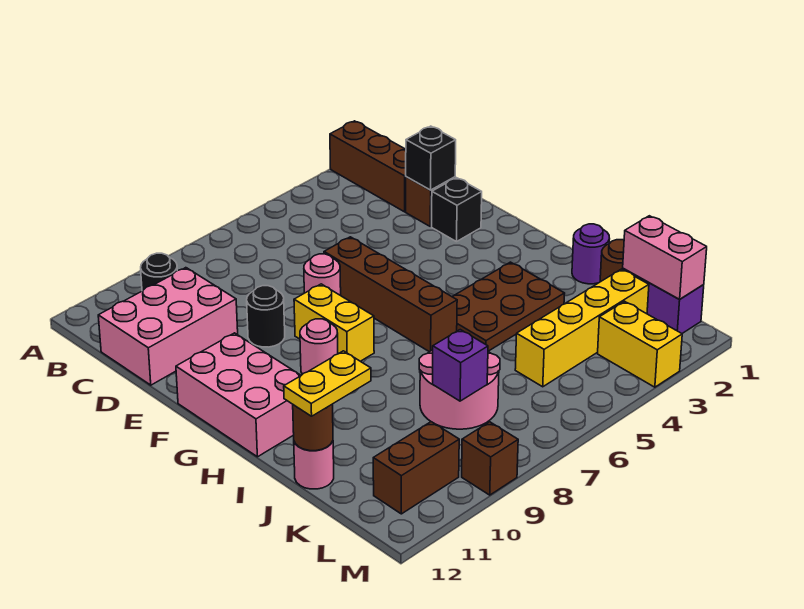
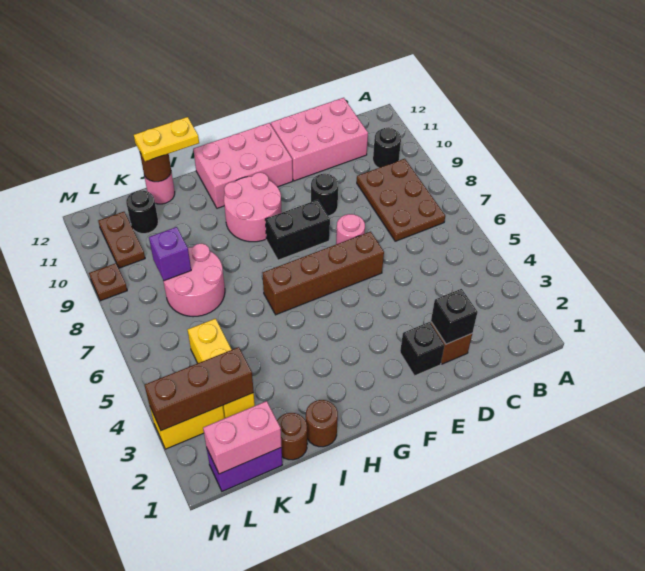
brown brick A2:C2 level 1 -> brown brick K3:M3 level 2
pink brick C10:D12 level 1 -> pink brick C11:E12 level 1
yellow brick F8:G8 level 1 -> black brick F8:G8 level 1
pink round brick G9 level 1 -> pink round brick G9:H10 level 1
brown plate H3:I5 level 1 -> brown plate B7:C9 level 1
purple round brick I1 level 1 -> brown round brick I1 level 1
yellow plate J11:J12 level 3 -> yellow plate I12:J12 level 3
yellow brick K2:K5 level 1 -> yellow brick K3:K5 level 1
none -> black round brick K11 level 1
brown brick L10:L11 level 1 -> brown plate L10:L11 level 1
brown brick M9 level 1 -> brown plate M9 level 1

